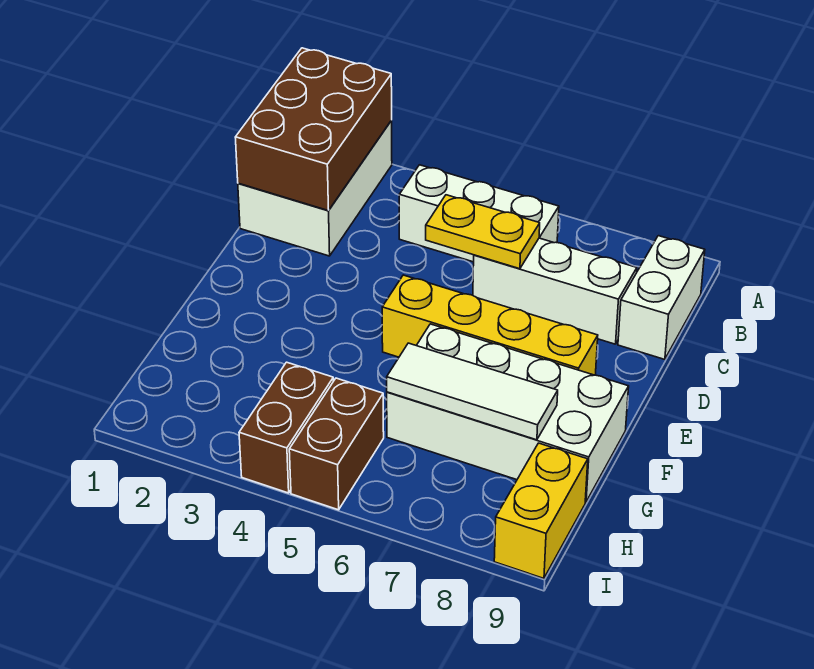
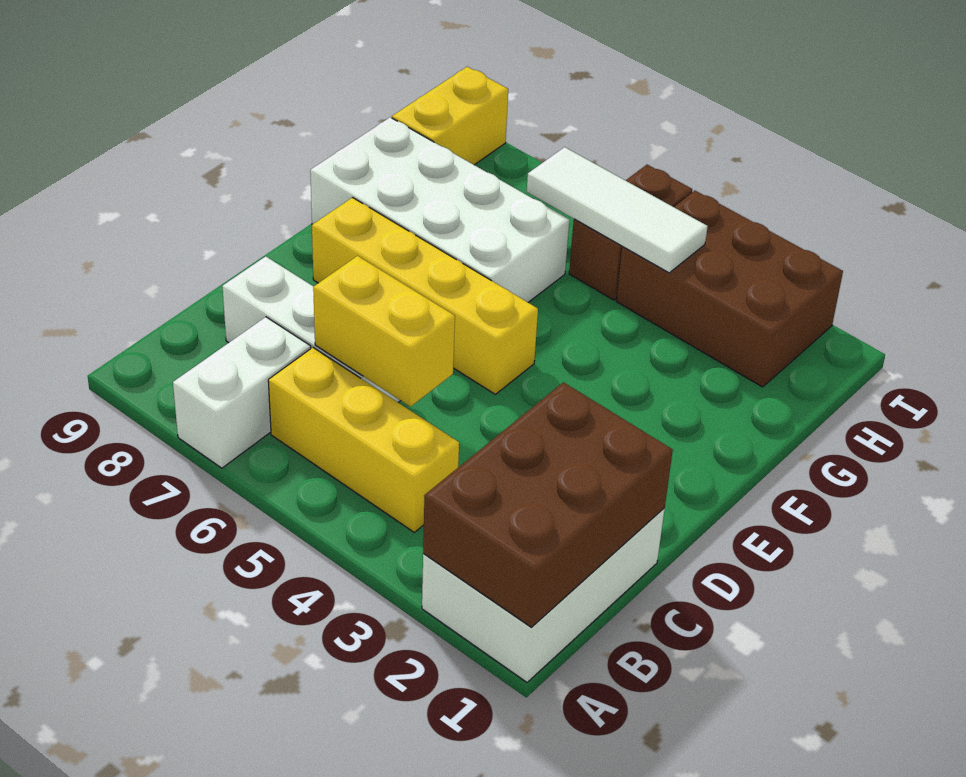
white brick B4:B6 level 1 -> yellow brick B4:B6 level 1
white brick B9:C9 level 1 -> white brick A7:B7 level 1
yellow plate C5:C6 level 2 -> yellow brick C5:C6 level 2
white tile G6:G8 level 2 -> white tile H4:H6 level 2
brown brick H4:I4 level 1 -> brown brick H2:I4 level 1

